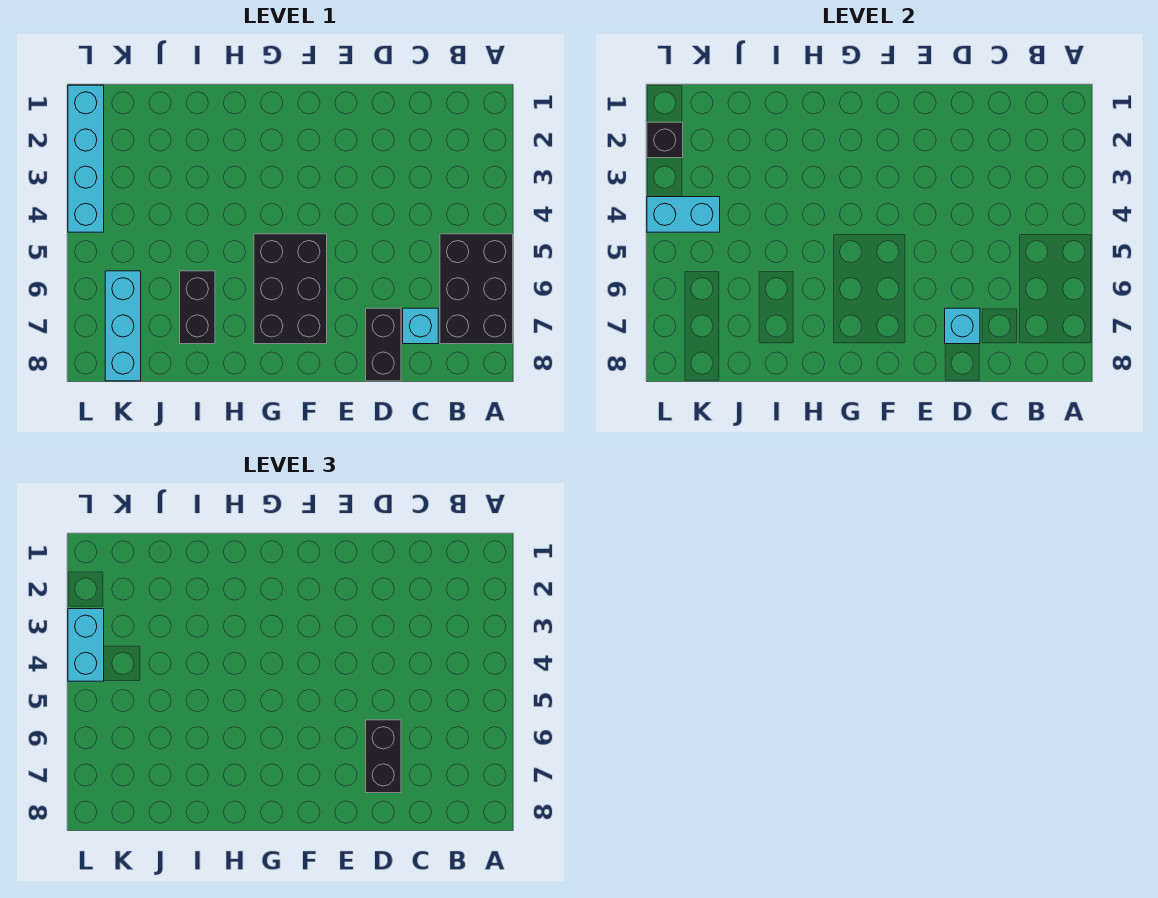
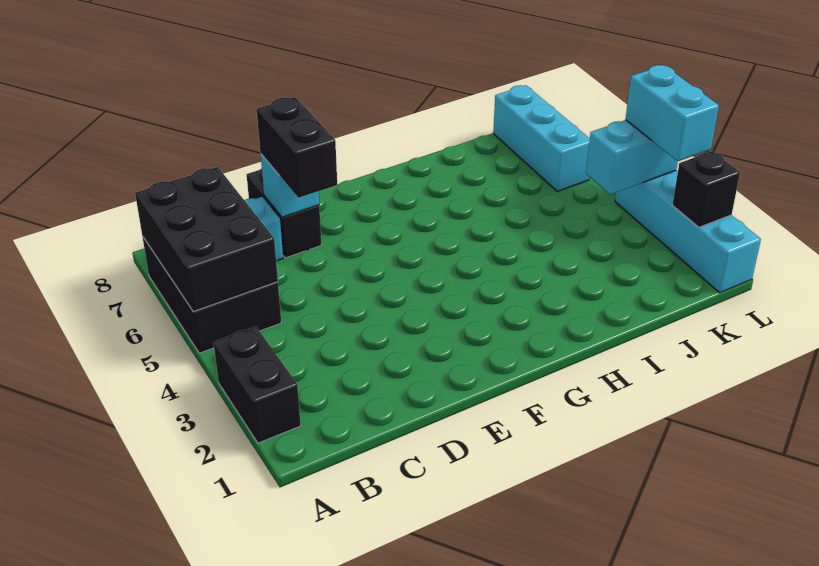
black brick F5:G7 level 1 -> black brick A5:B7 level 2
black brick I6:I7 level 1 -> black brick A2:A3 level 1

